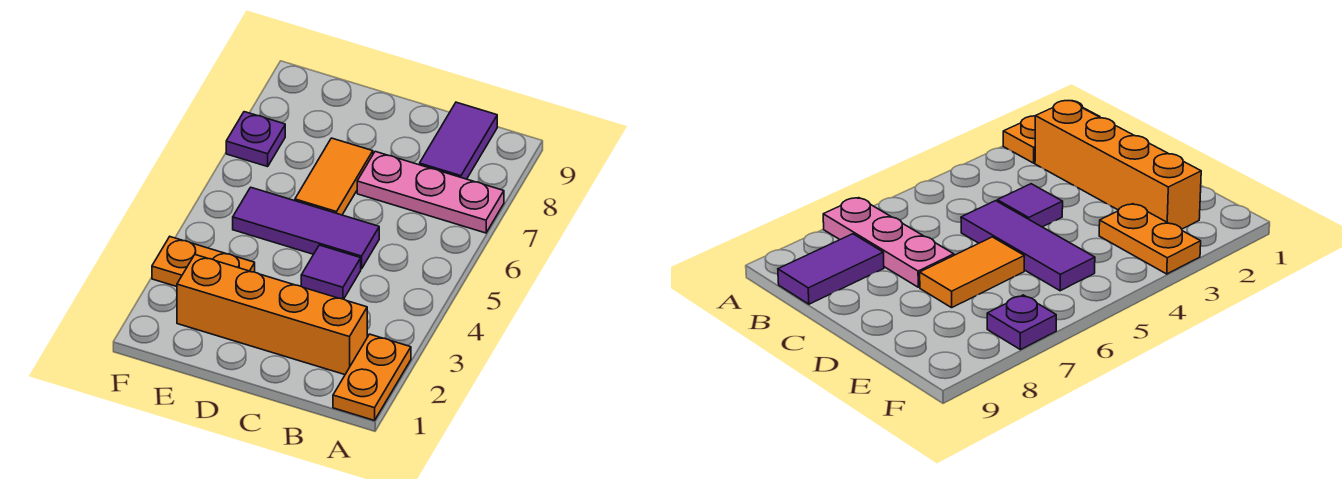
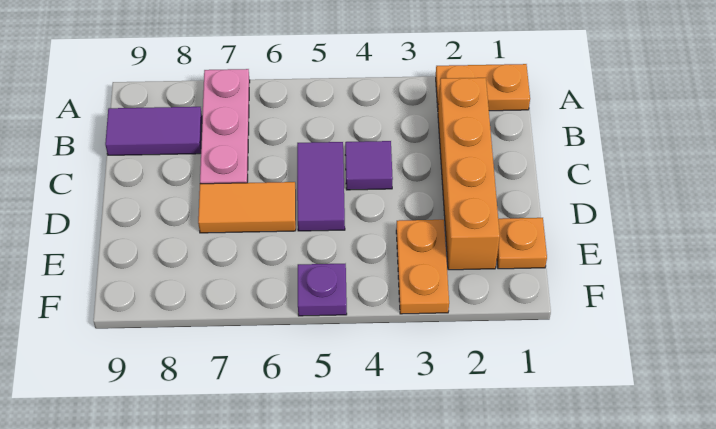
purple tile C5:E5 level 1 -> purple tile C5:D5 level 1
none -> orange plate E1 level 1
purple plate F7 level 1 -> purple plate F5 level 1

